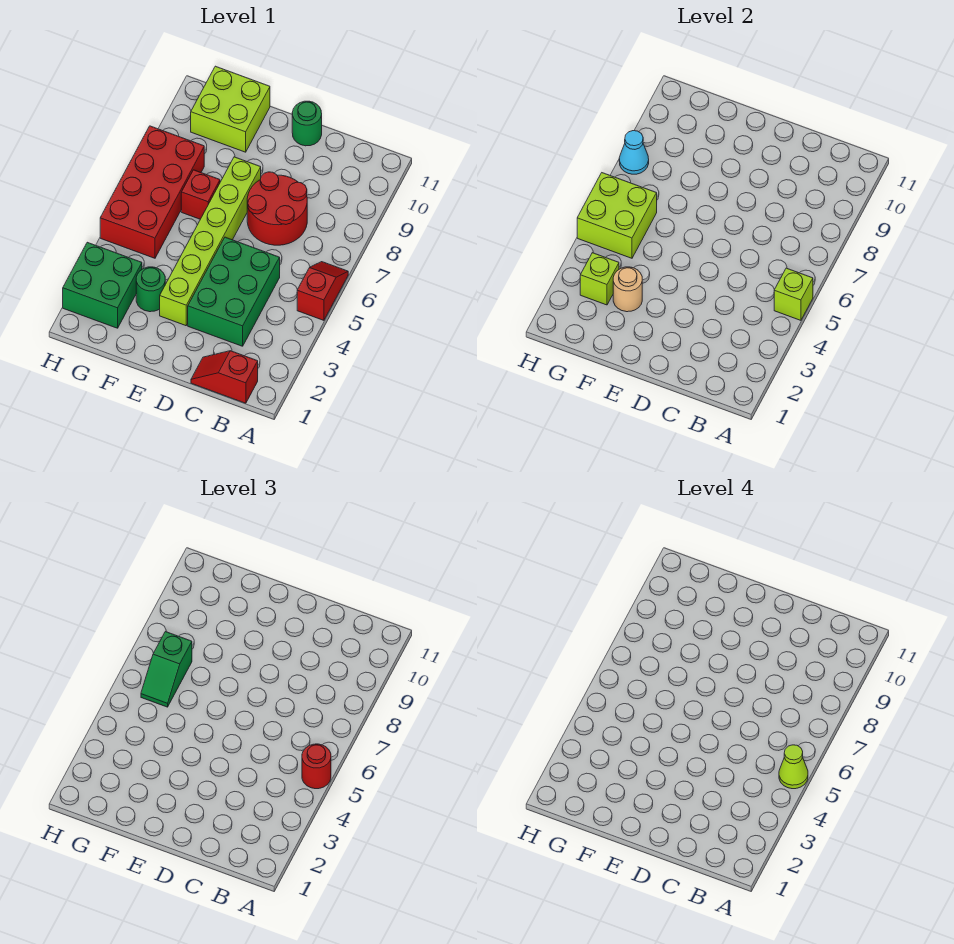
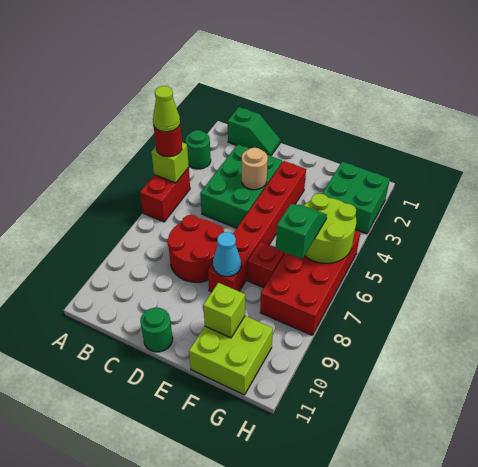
red slope A5:A6 level 1 top 5 -> red brick A5:A6 level 1
red slope B1:C1 level 1 top B -> green slope B1:C1 level 1 top B
lime brick E3:E8 level 1 -> red brick E3:E8 level 1
green round brick F3 level 1 -> green round brick A3 level 1
tan round brick F3 level 2 -> tan round brick D4 level 2
lime brick G3 level 2 -> lime brick F10 level 2
lime brick G5:H6 level 2 -> lime round brick G5:H6 level 2
cyan cone H8 level 2 -> cyan cone E8 level 2

